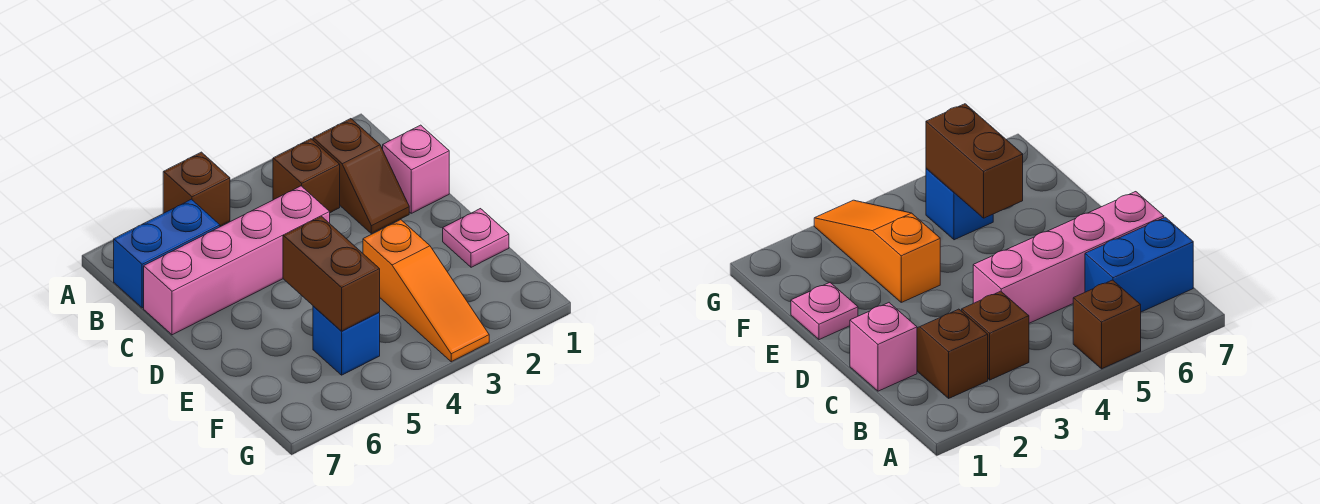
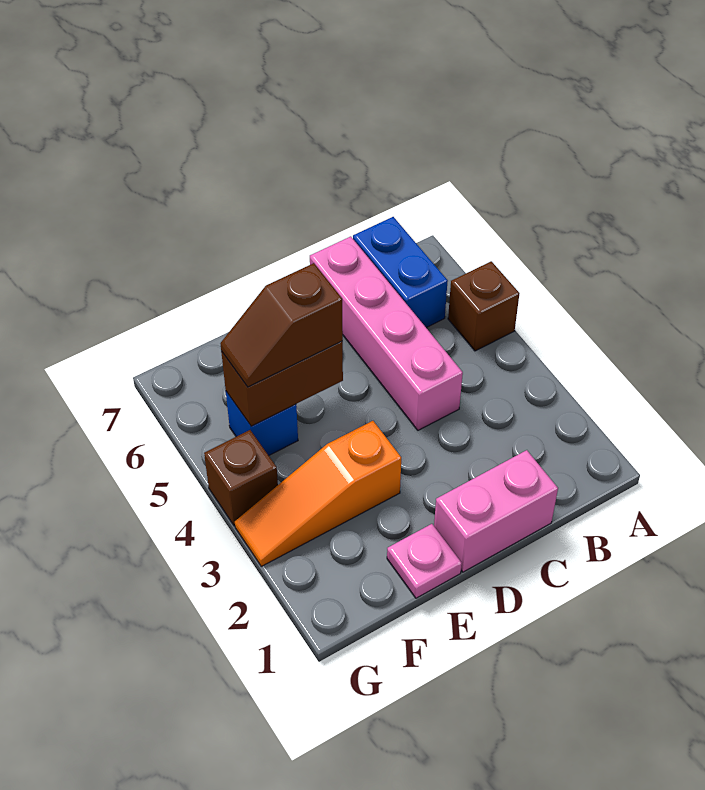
brown slope B2:C2 level 1 top B -> brown slope E5:F5 level 3 top E
brown brick B3 level 1 -> brown brick G4 level 1
pink brick C1 level 1 -> pink brick C1:D1 level 1

